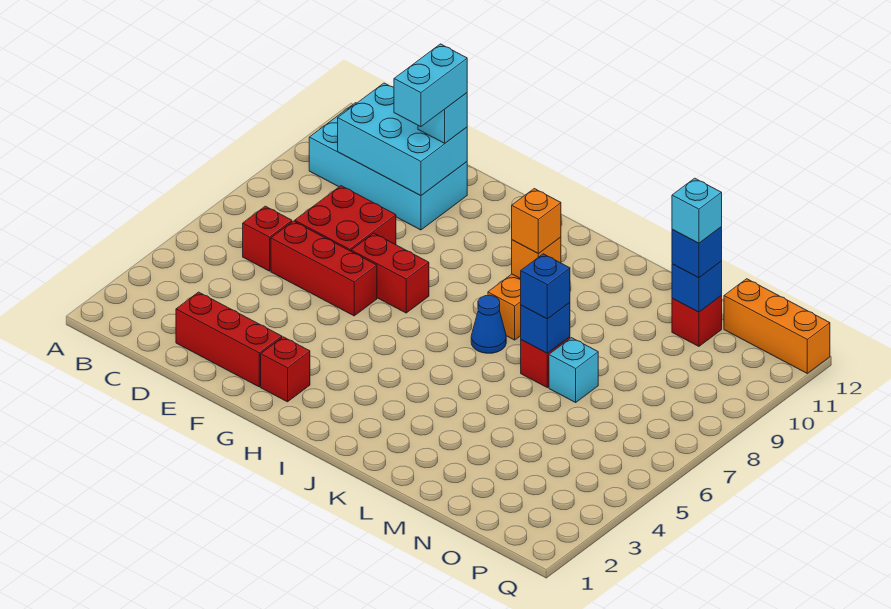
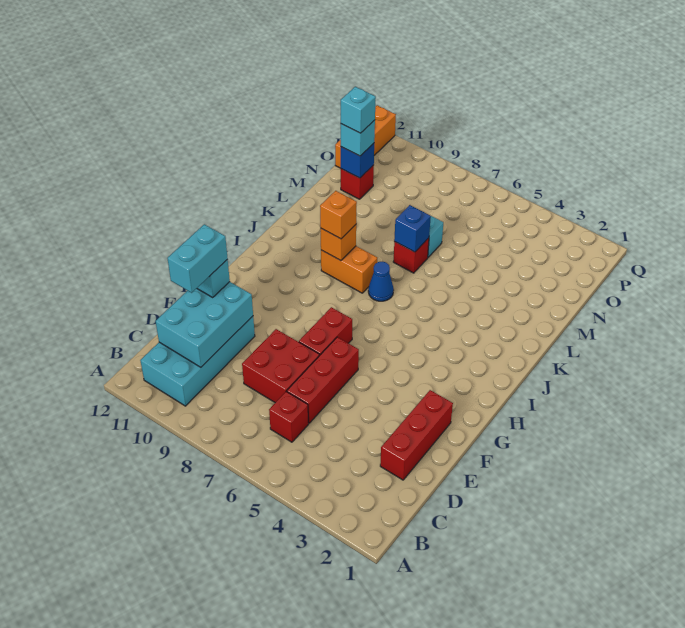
cyan brick E10:E11 level 4 -> cyan brick D11:E11 level 4
red brick G2 level 1 -> none
blue brick L7 level 3 -> none
blue brick N11 level 3 -> cyan brick N11 level 3

